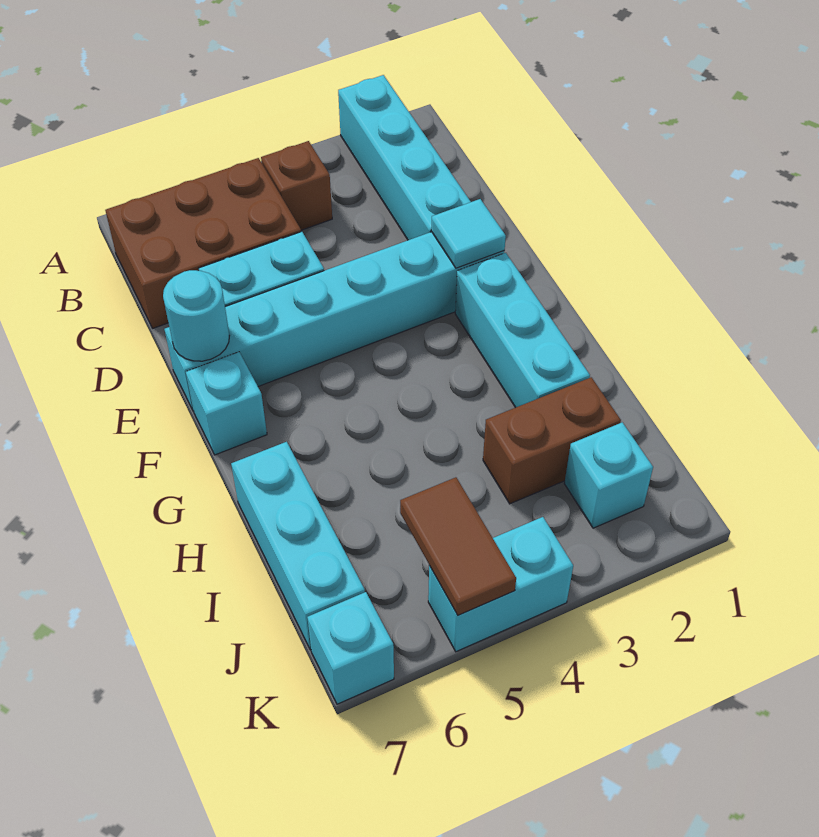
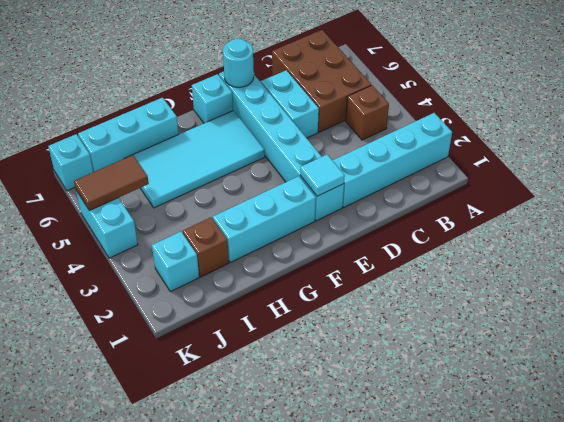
none -> cyan tile F5:I6 level 1
brown brick I2:I3 level 1 -> brown brick I2 level 1

